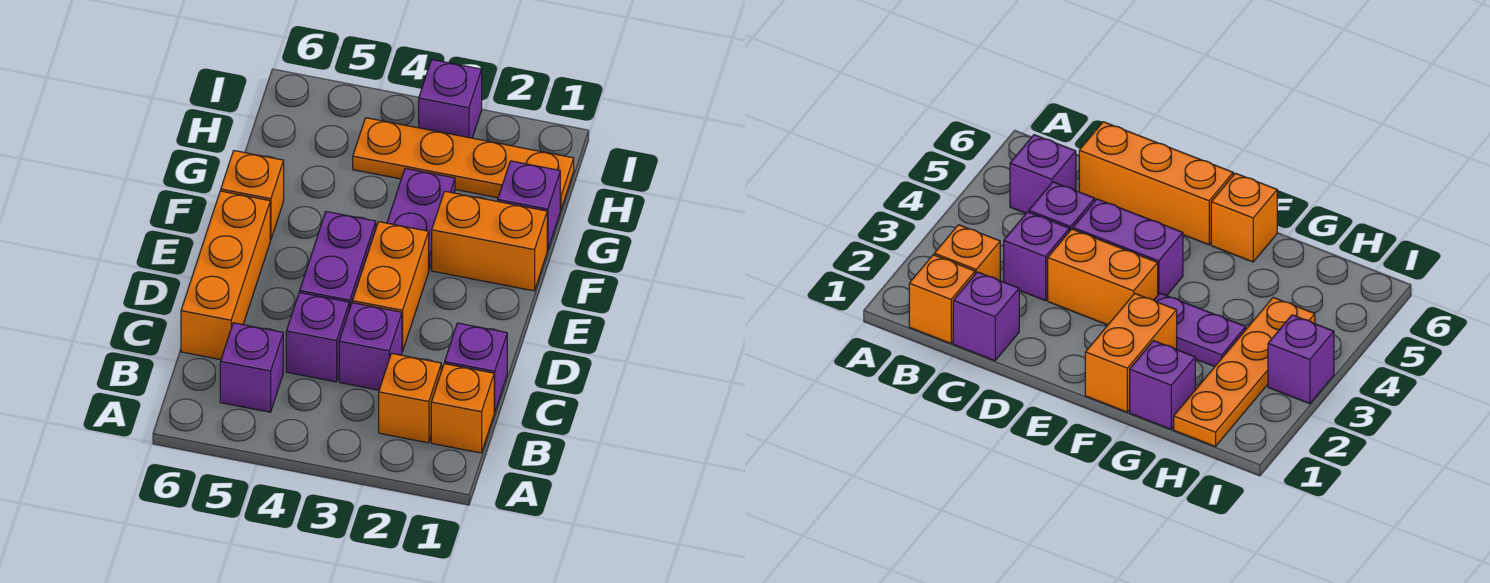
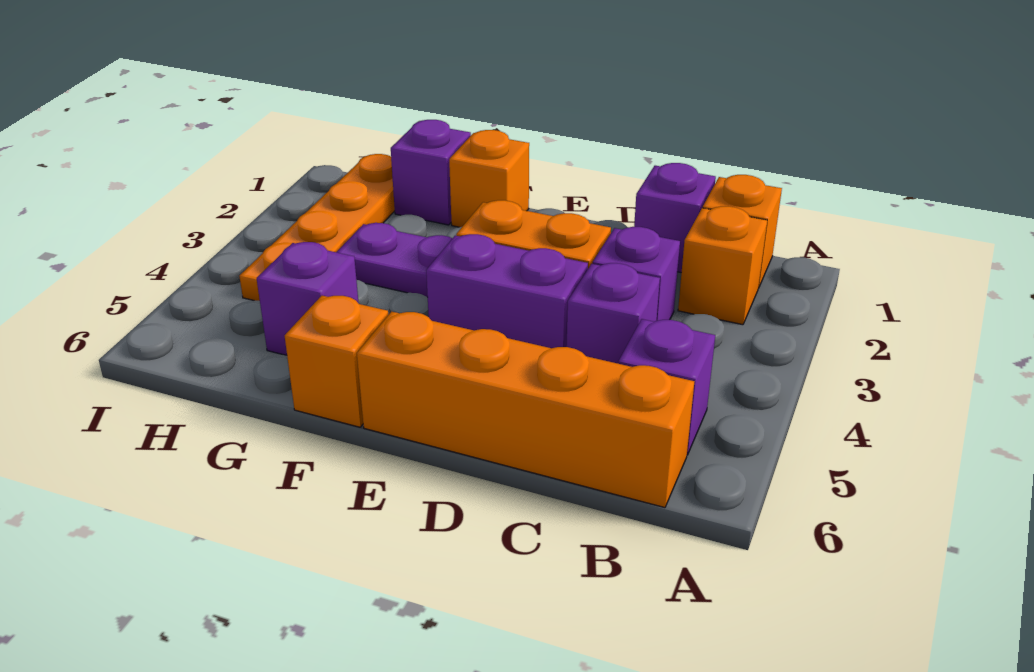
orange brick C6:E6 level 1 -> orange brick B6:E6 level 1
orange brick F1:F2 level 1 -> orange brick F1 level 1
purple brick I3 level 1 -> purple brick G5 level 1

